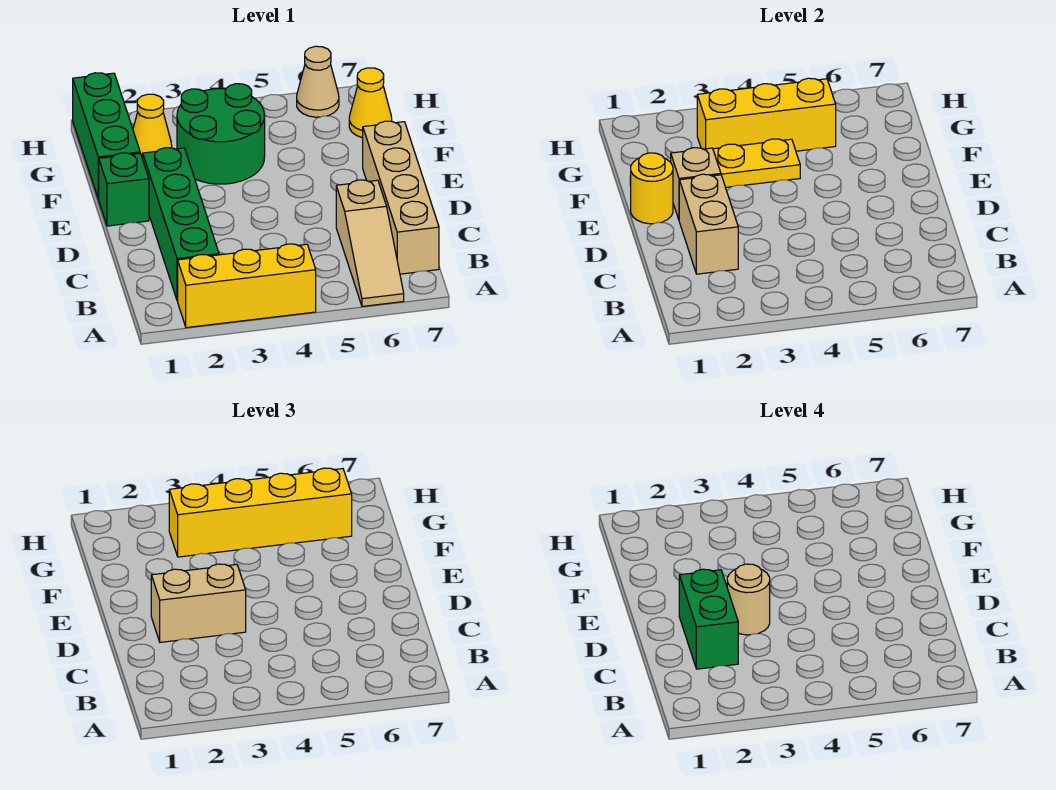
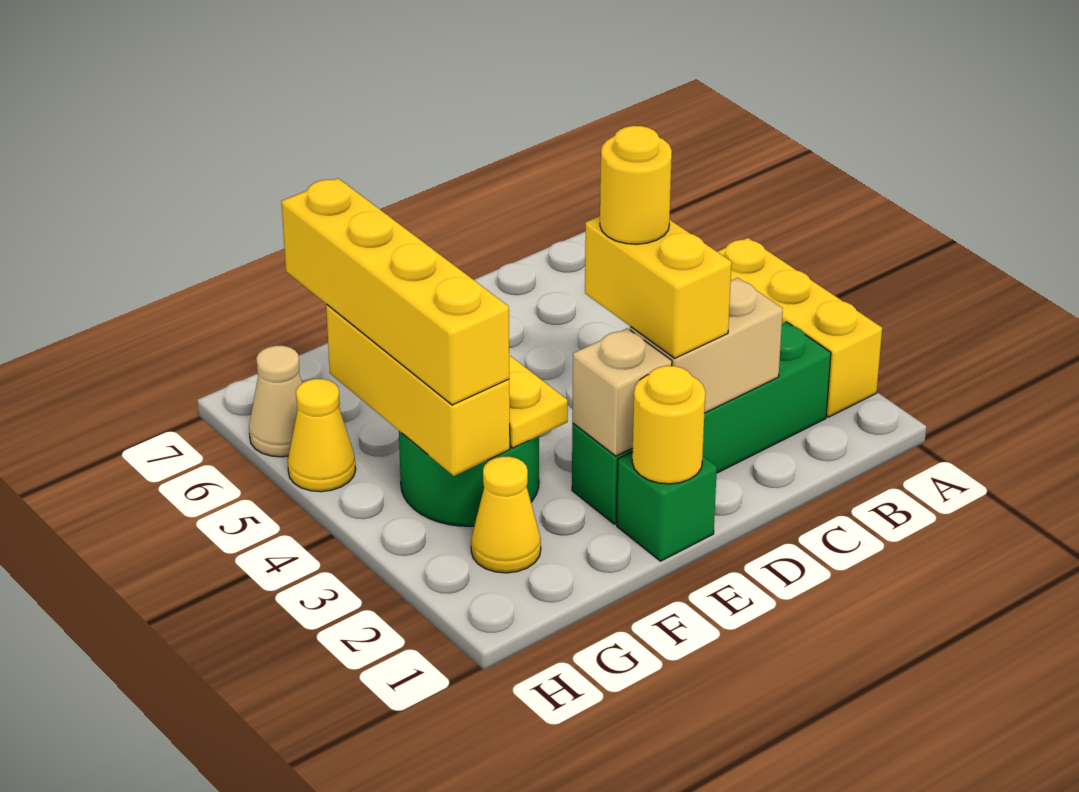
tan slope A6:C6 level 1 top C -> none
tan brick B7:E7 level 1 -> none
green brick C2:D2 level 4 -> none
tan brick D2:D3 level 3 -> yellow brick D2:D3 level 3
tan round brick D3 level 4 -> yellow round brick D3 level 4
green brick F1:H1 level 1 -> none
yellow cone G7 level 1 -> yellow cone H5 level 1

